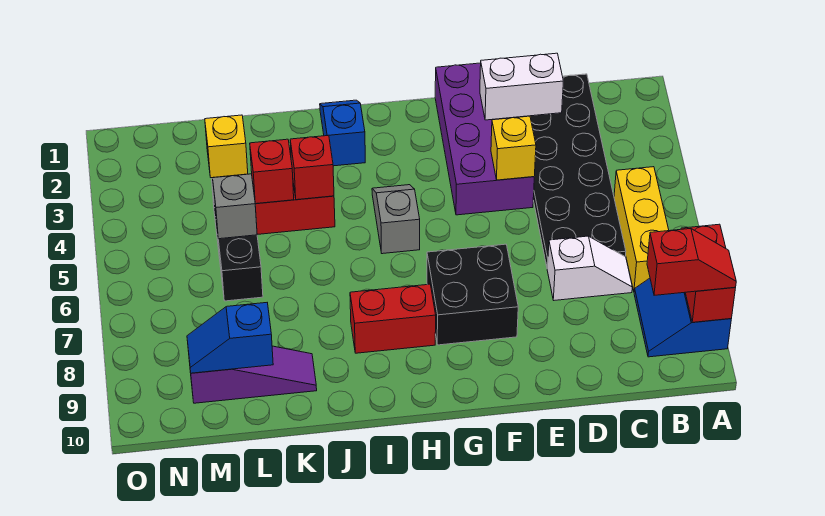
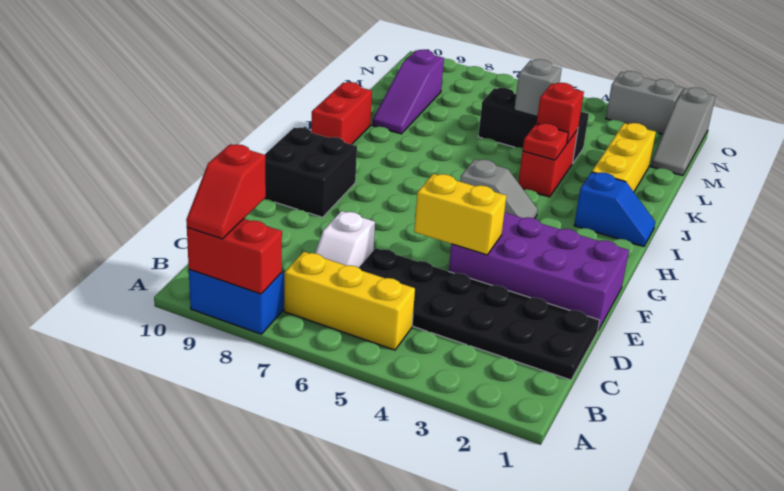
white brick D2:E2 level 2 -> none
yellow brick E4 level 2 -> yellow brick E4:E5 level 2
black brick F7:G8 level 1 -> black brick F9:G10 level 1
red brick H8:I8 level 1 -> red brick I10:J10 level 1
red brick J4 level 2 -> red plate J4 level 2
yellow brick L2 level 1 -> yellow brick J2:L2 level 1
blue slope L9:M9 level 2 top L -> none
none -> grey slope M1:O1 level 1 top O
none -> grey brick O2:O3 level 1

